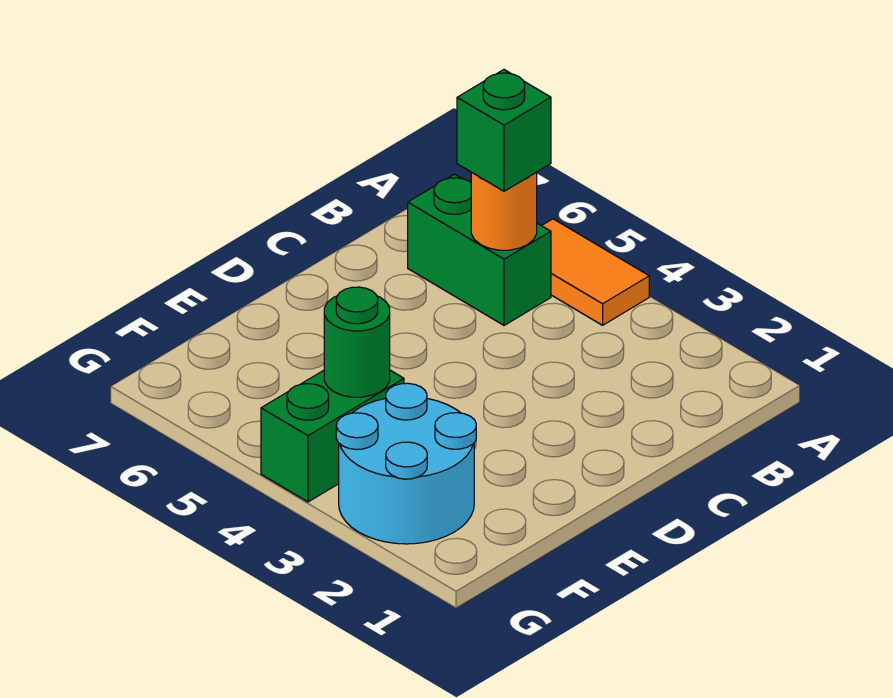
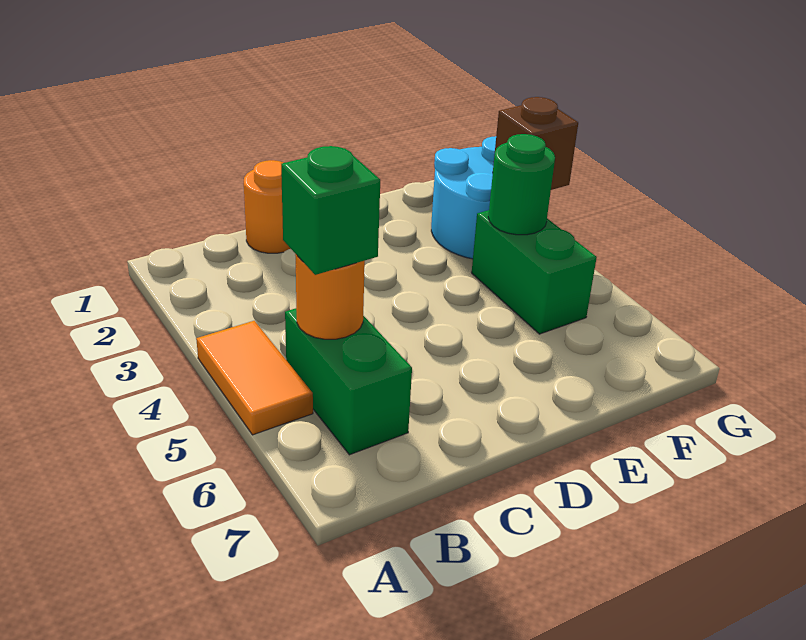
none -> orange round brick C1 level 1
green brick F4:G4 level 1 -> green brick F4:F5 level 1
none -> brown brick G3 level 2

